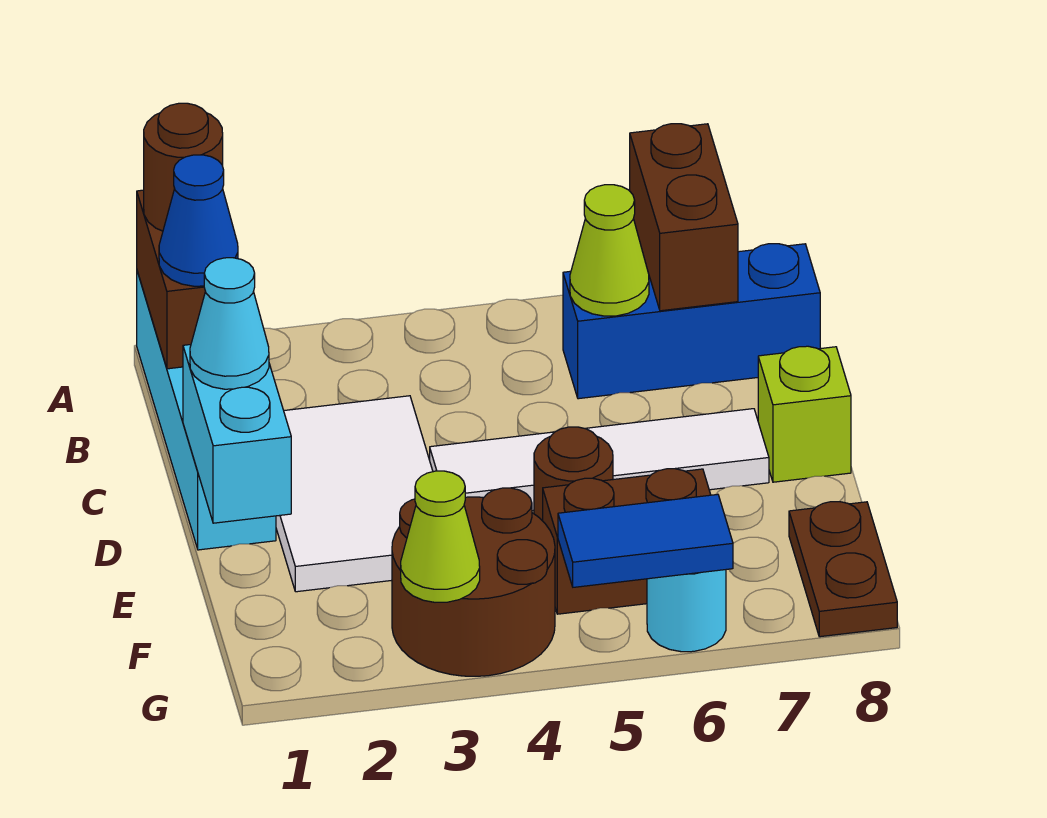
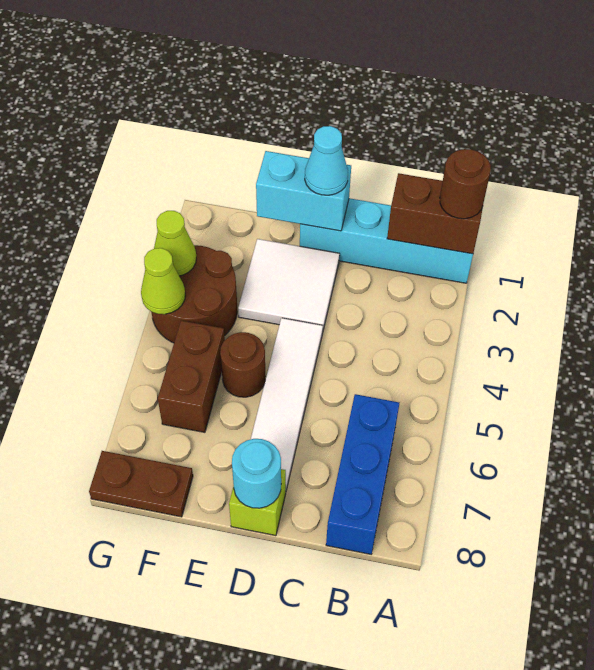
brown brick A7:B7 level 2 -> none
blue cone B1 level 3 -> none
lime cone B6 level 2 -> lime cone G4 level 2
white tile C2:E3 level 1 -> white tile D2:E3 level 1
blue tile G5:G6 level 2 -> none
cyan round brick G6 level 1 -> cyan round brick D8 level 2

